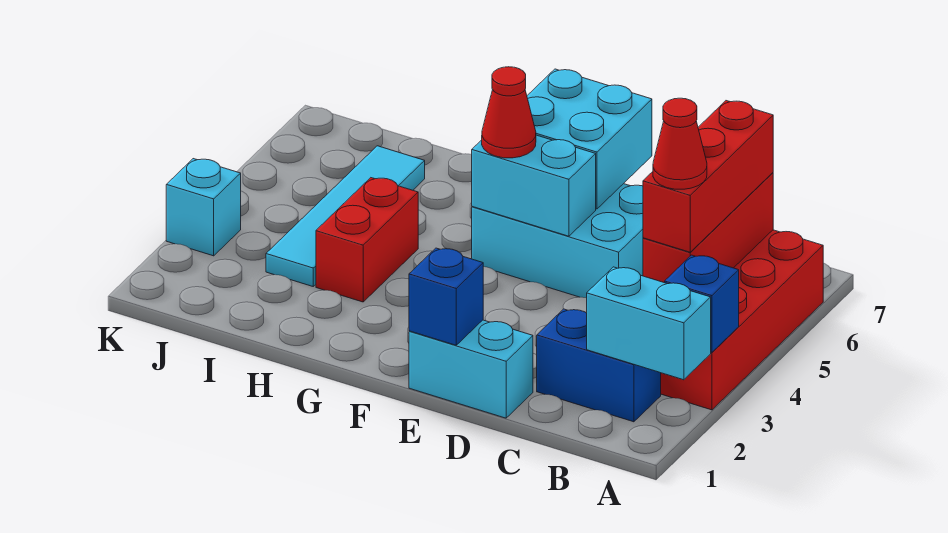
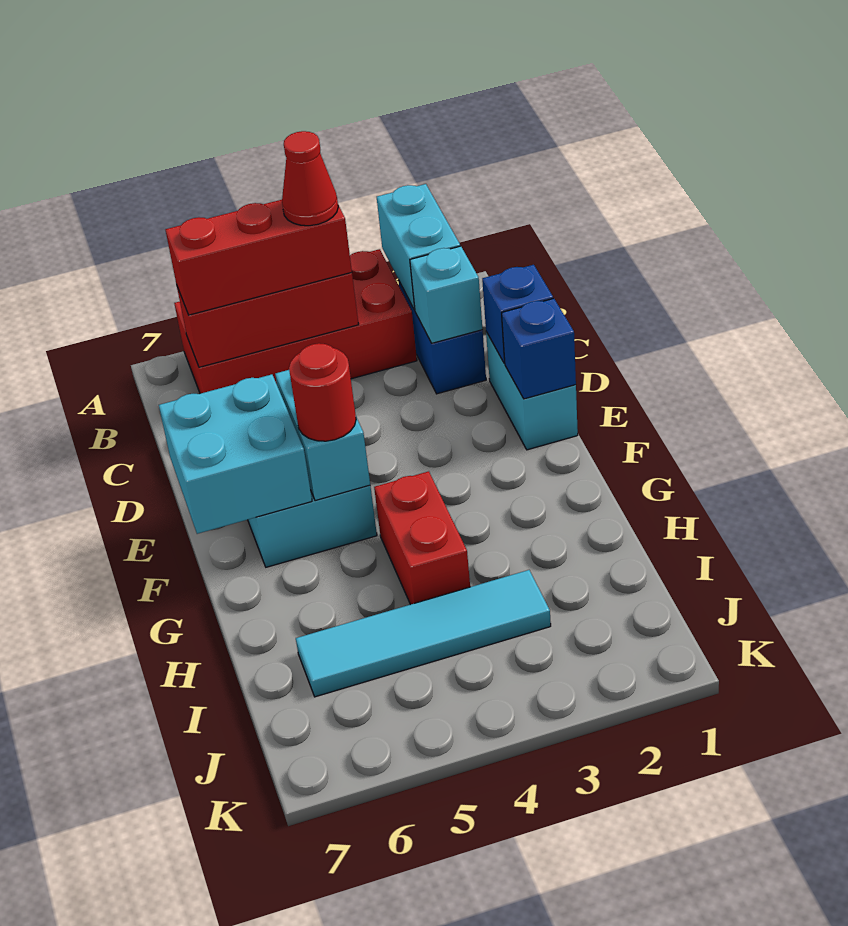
blue brick A3 level 2 -> blue brick D1 level 2
red cone F5 level 3 -> red round brick F5 level 3
red brick H3:H4 level 1 -> red brick G4:H4 level 1
cyan brick K3 level 1 -> cyan brick C2 level 2

